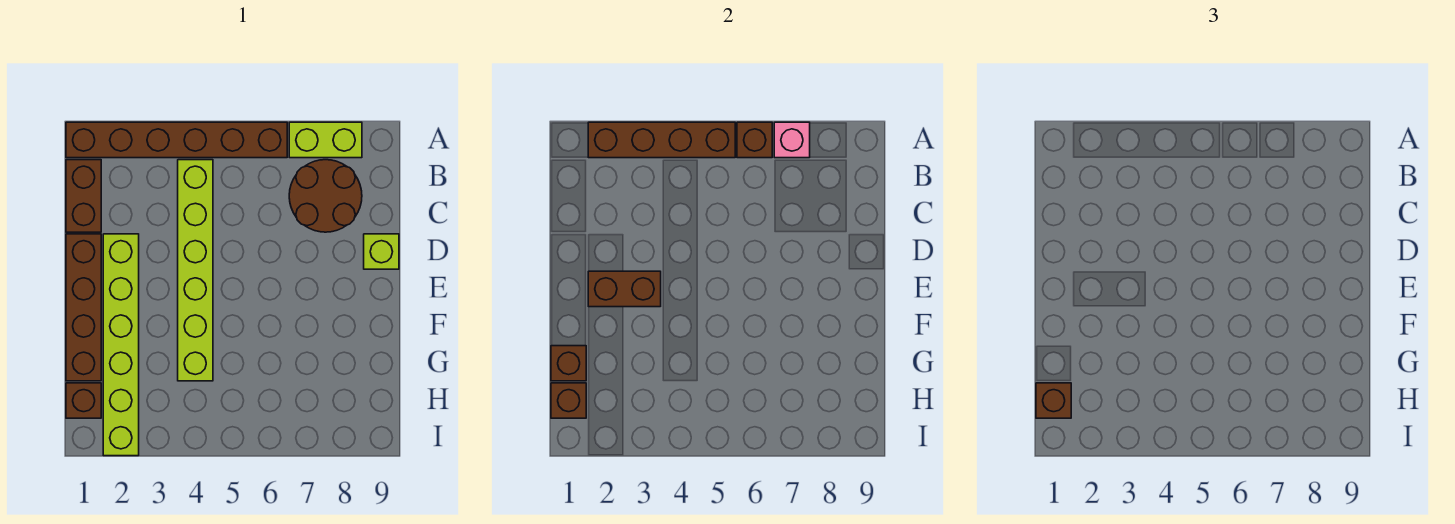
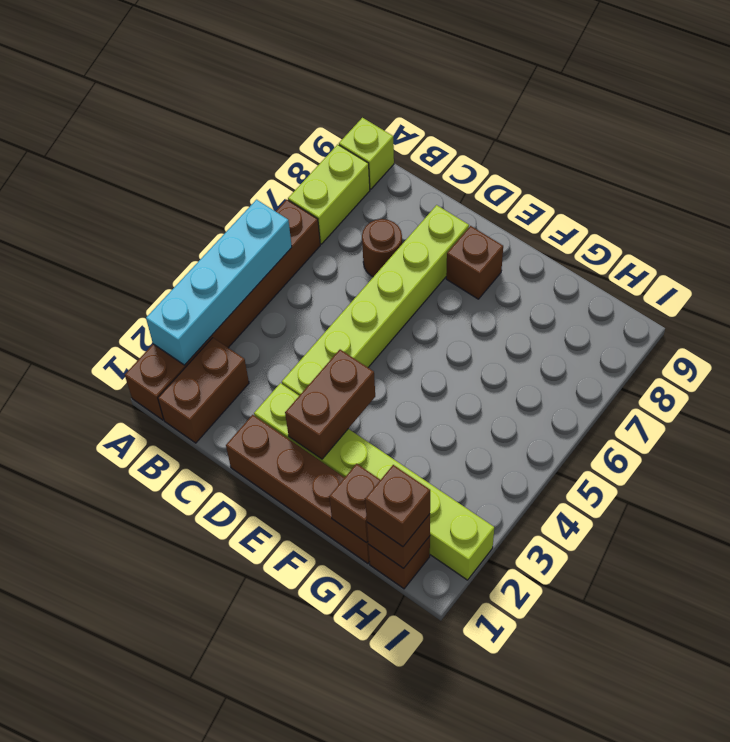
brown brick A2:A5 level 2 -> cyan brick A2:A5 level 2
brown brick A6 level 2 -> brown brick E8 level 1
pink brick A7 level 2 -> none
brown brick B1:C1 level 1 -> brown brick B1:B2 level 1
lime brick B4:G4 level 1 -> lime brick D3:D8 level 1
brown round brick B7:C8 level 1 -> brown round brick C7 level 1
lime brick D9 level 1 -> lime brick A9 level 1

